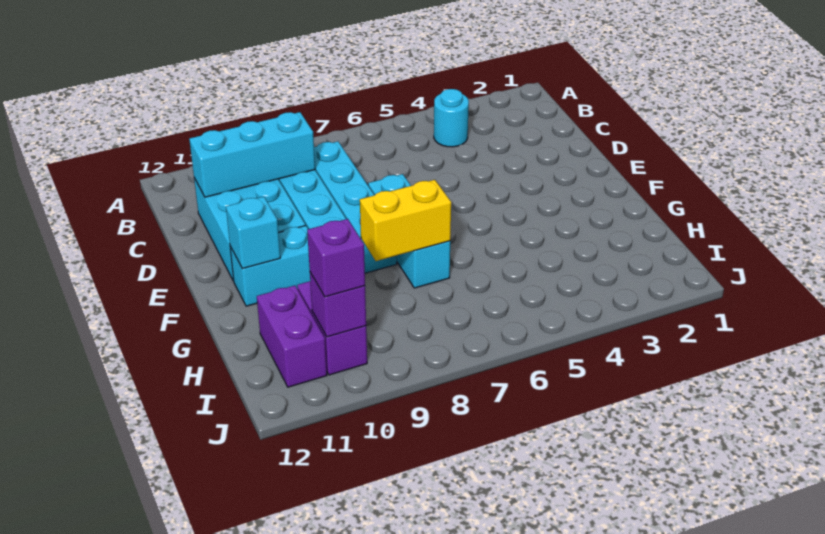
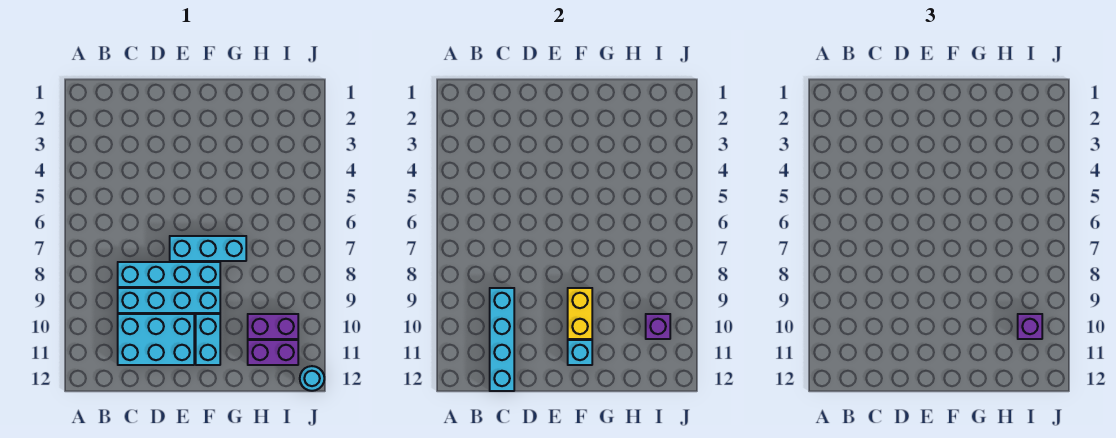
cyan round brick B4 level 1 -> cyan round brick J12 level 1
cyan brick C9:C11 level 2 -> cyan brick C9:C12 level 2
yellow brick G7:G8 level 2 -> yellow brick F9:F10 level 2

